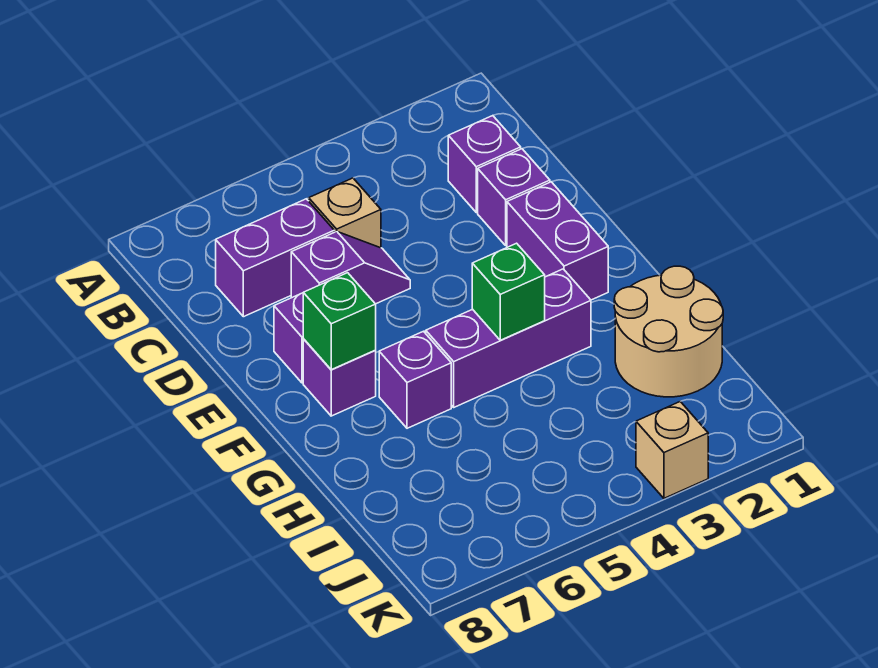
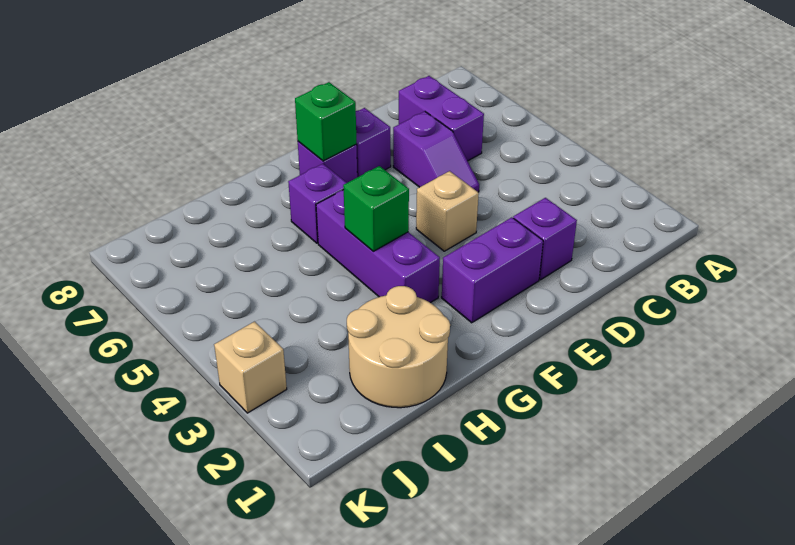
purple brick C2 level 1 -> none
tan brick C5 level 1 -> tan brick E4 level 1

